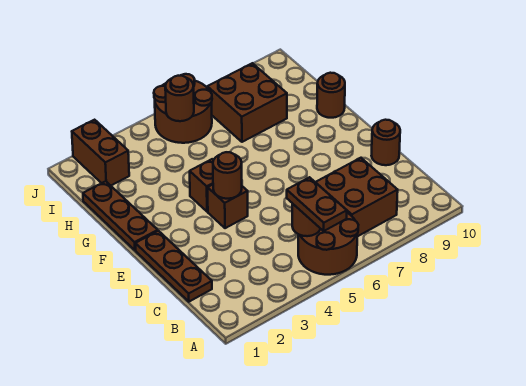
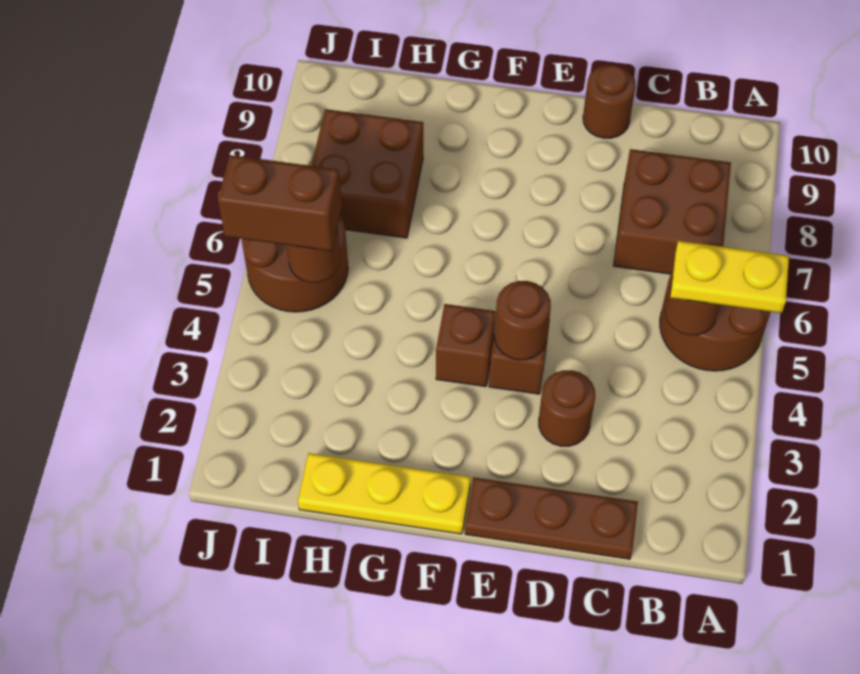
brown plate A5:B5 level 3 -> yellow plate A5:B5 level 3
brown plate F1:H1 level 1 -> yellow plate F1:H1 level 1
brown round brick G10 level 1 -> brown round brick D3 level 1
brown brick I2:J2 level 1 -> brown brick I5:J5 level 3

